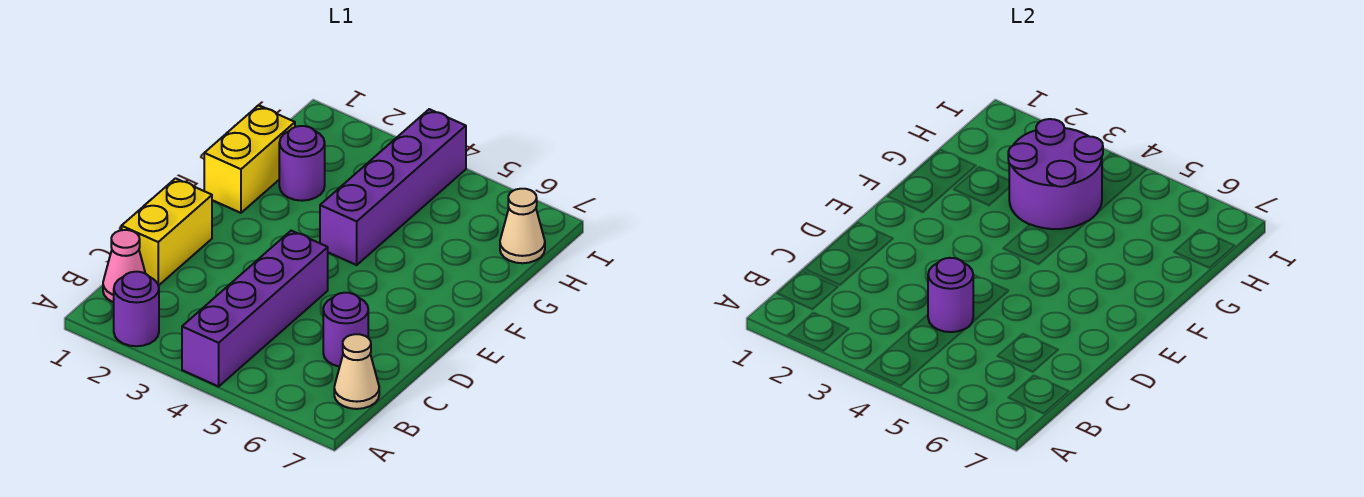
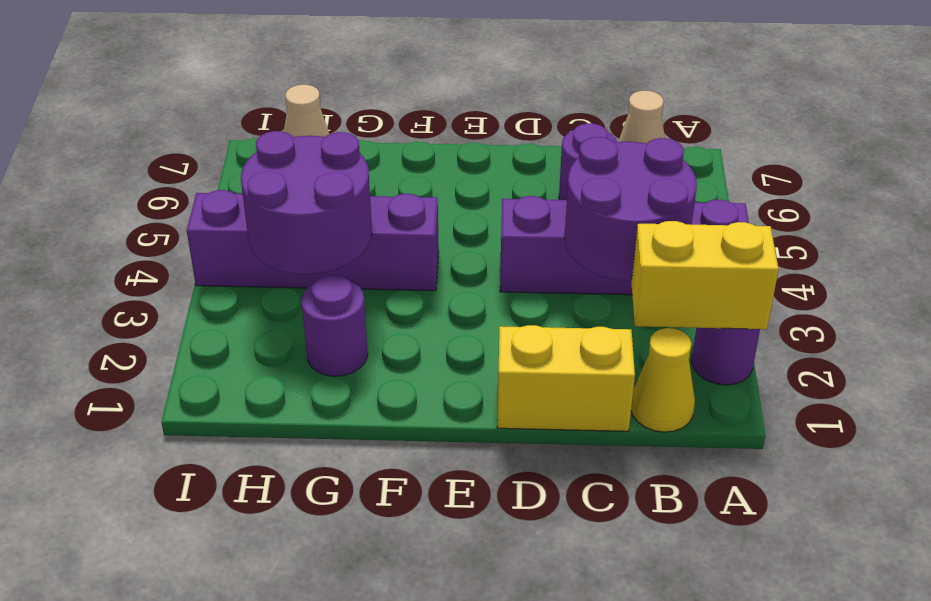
pink cone B1 level 1 -> yellow cone B1 level 1
purple round brick C4 level 2 -> purple round brick B3:C4 level 2
yellow brick F1:G1 level 1 -> yellow brick A2:B2 level 2

